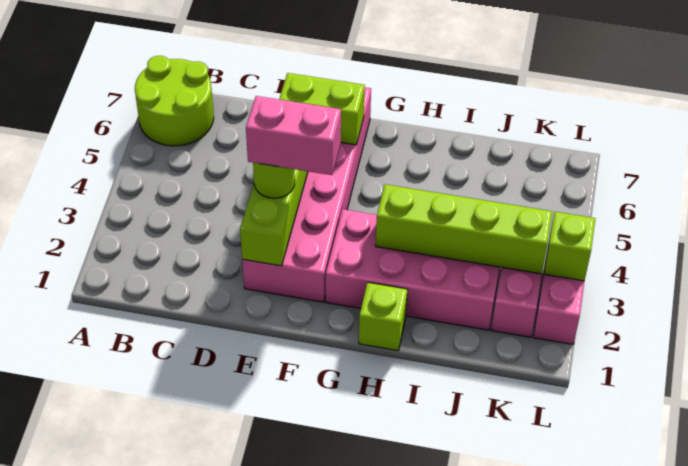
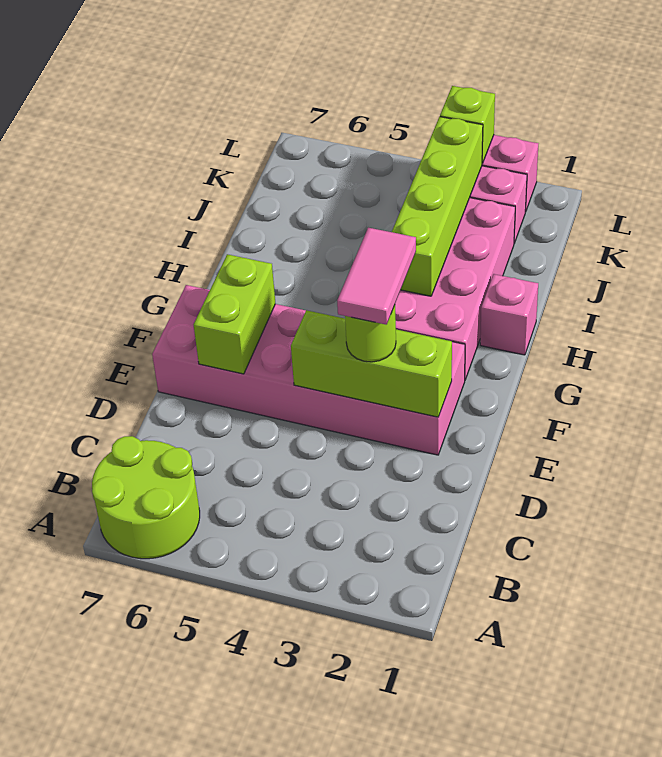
pink brick E3:F3 level 4 -> pink tile E3:F3 level 4
lime brick H1 level 1 -> pink brick H1 level 1

